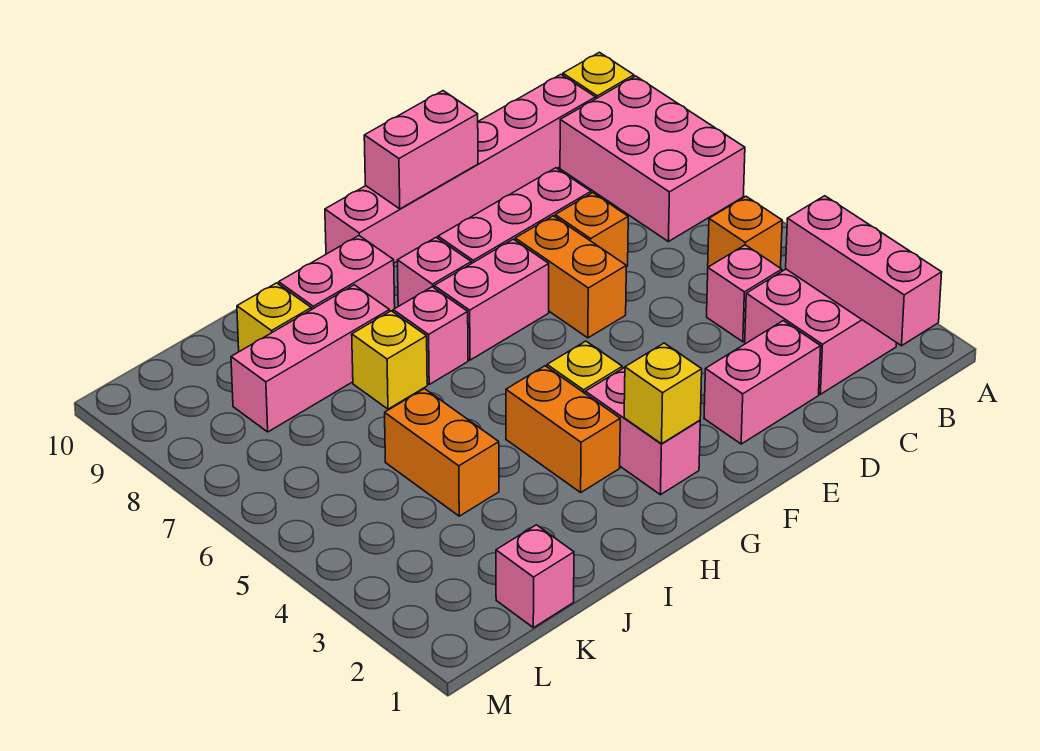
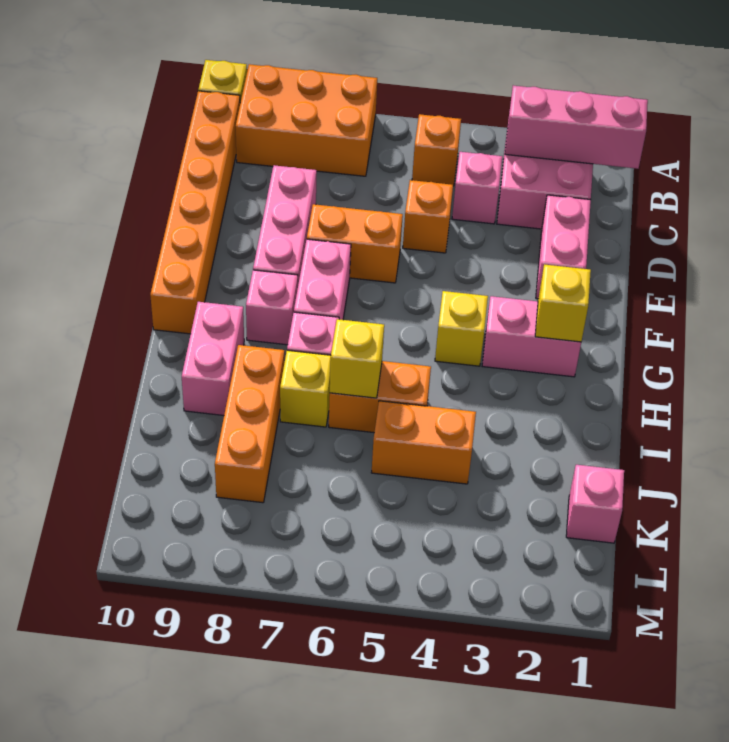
pink brick A7:B9 level 1 -> orange brick A7:B9 level 1
pink brick B10:G10 level 1 -> orange brick B10:G10 level 1
orange brick D7 level 1 -> orange brick D5 level 1
pink brick E10:F10 level 2 -> none
orange brick H3:H4 level 1 -> orange brick I5:I6 level 1
pink brick I8:K8 level 1 -> orange brick I8:K8 level 1
yellow brick J9 level 1 -> yellow brick I6 level 2

